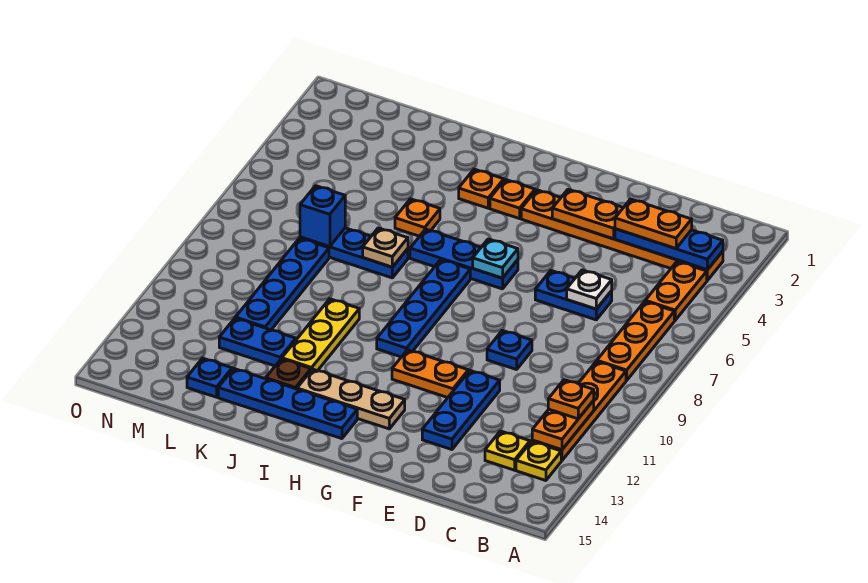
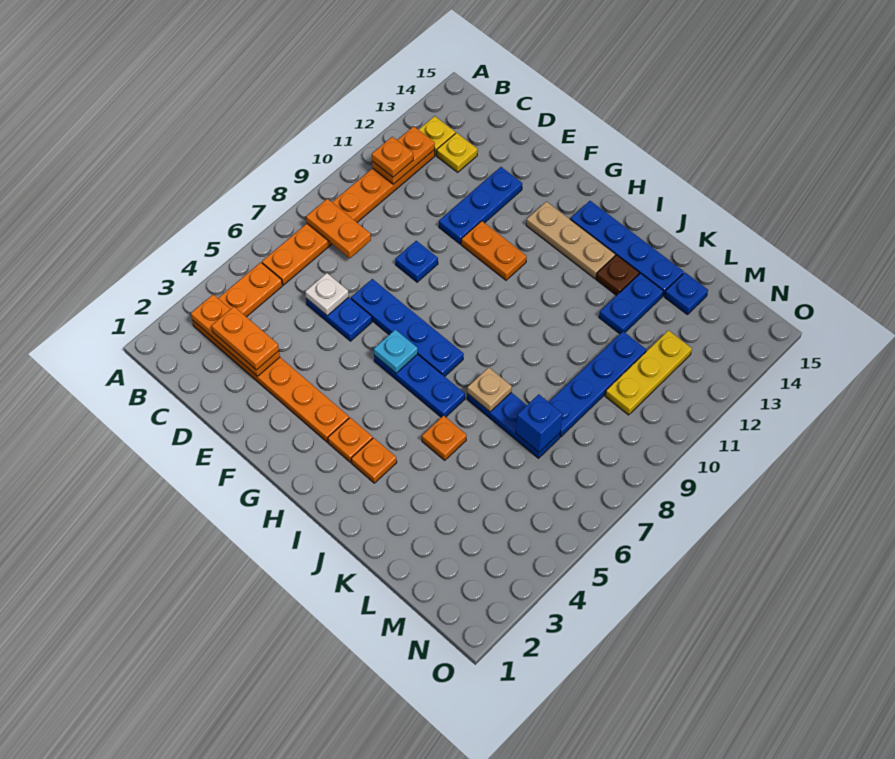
blue plate B3:D3 level 2 -> orange plate B3:D3 level 2
orange plate E3:F3 level 2 -> orange plate B8:C8 level 2
blue plate H7:H10 level 1 -> blue plate E7:H7 level 1
yellow plate J10:J12 level 1 -> yellow plate M10:M12 level 1
blue plate K12:L12 level 1 -> blue plate K12:K13 level 1

